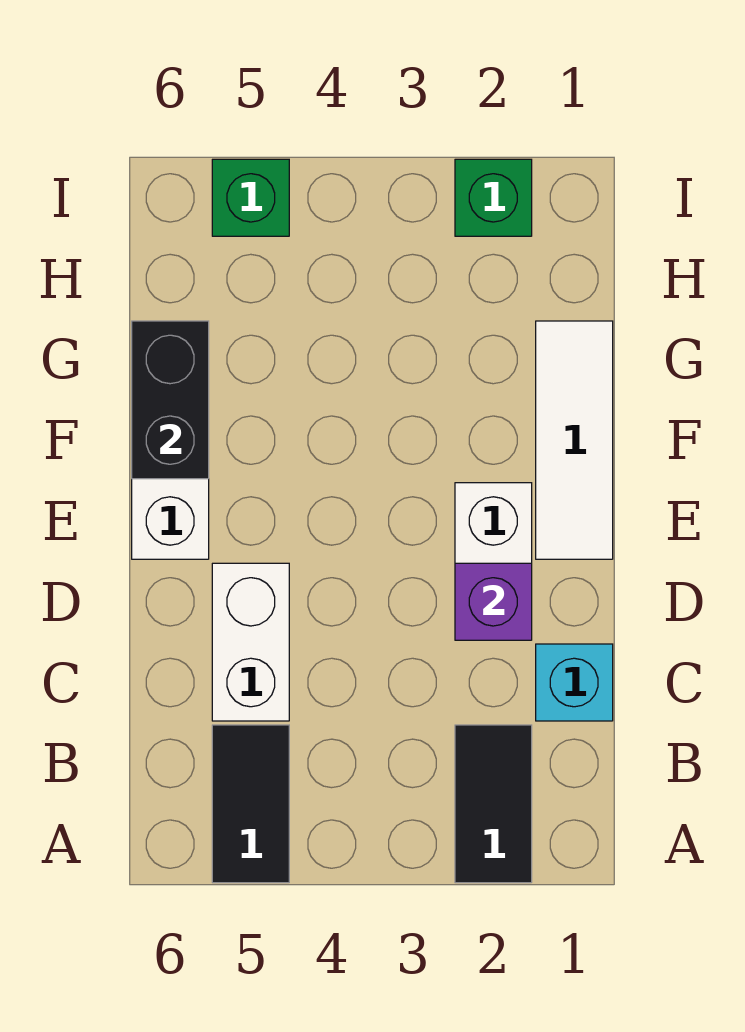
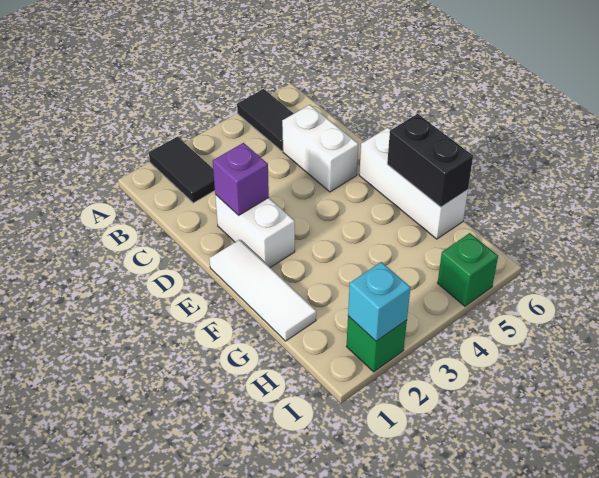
cyan brick C1 level 1 -> cyan brick I2 level 2

